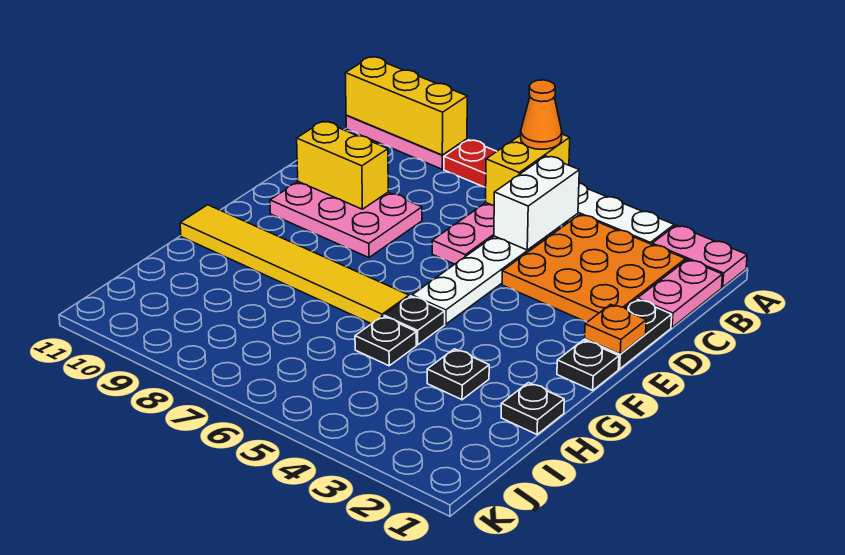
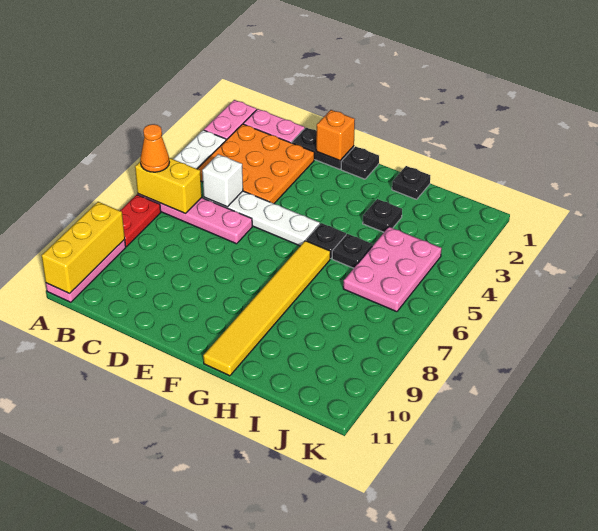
white brick B5:C5 level 2 -> white brick C5 level 2
pink plate D8:E10 level 1 -> pink plate I4:J6 level 1
yellow brick D9:D10 level 2 -> none
orange plate E1 level 2 -> orange brick E1 level 2

